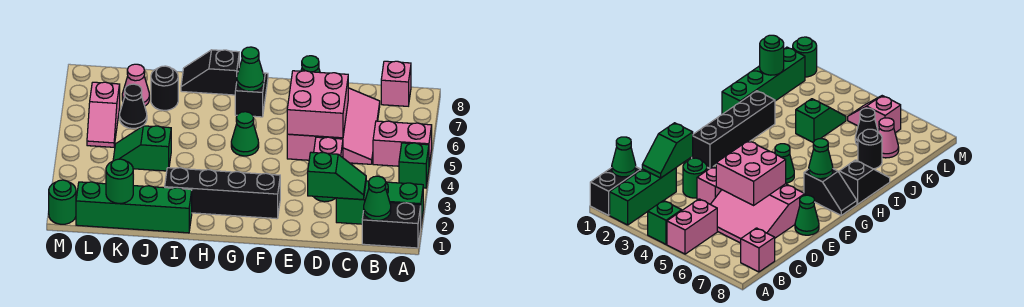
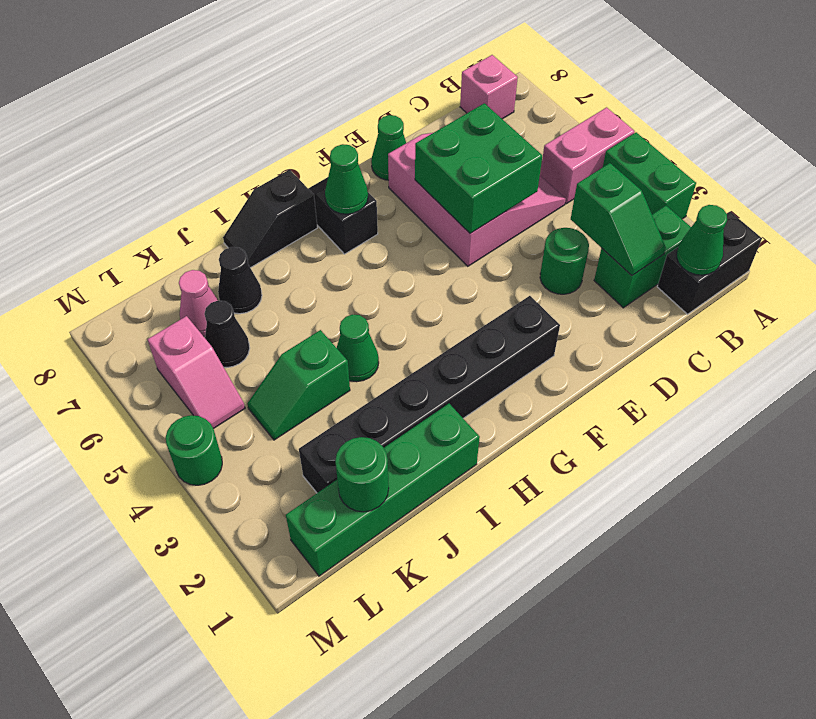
green brick A2:C2 level 1 -> green brick B2:C2 level 1
green brick A4 level 1 -> green brick A3:A4 level 1
green slope C2:D2 level 2 top D -> green slope C2:C3 level 2 top 3
pink brick D4 level 1 -> none
pink brick D5:E6 level 2 -> green brick D5:E6 level 2
black brick F2:I2 level 1 -> black brick F2:K2 level 1
green cone G5 level 1 -> green cone I4 level 1
black round brick J7 level 1 -> black cone J7 level 1
green round brick M1 level 1 -> green round brick M4 level 1

